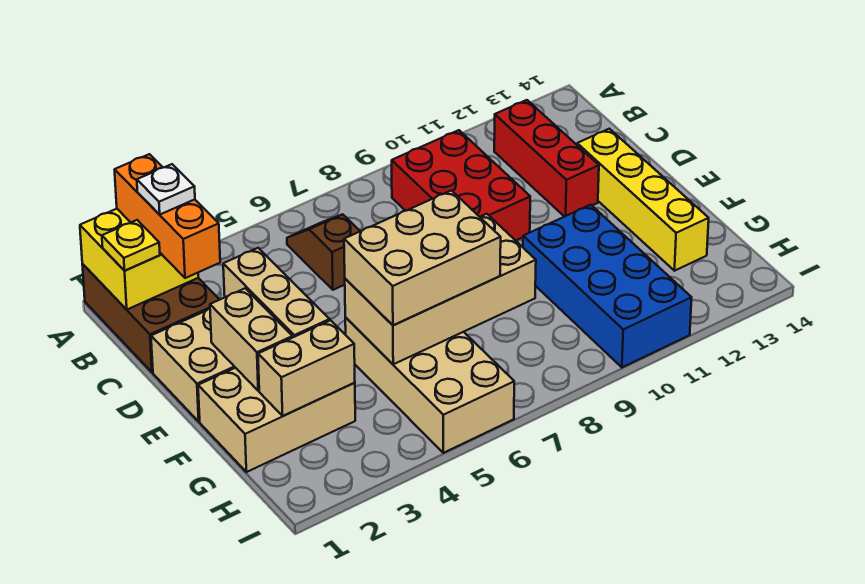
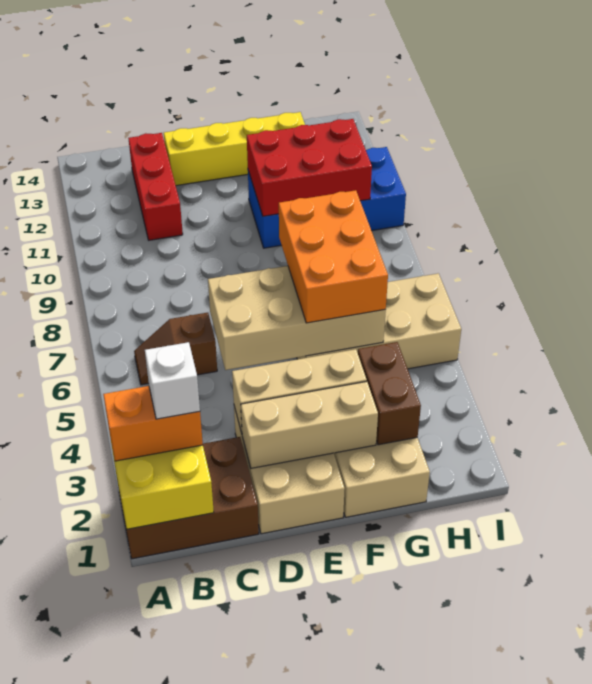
orange brick A2:C2 level 3 -> orange brick A2:B2 level 3
yellow plate B1 level 3 -> none
white plate B2 level 4 -> white brick B2 level 4
red brick B9:D10 level 1 -> red brick F10:H11 level 2
red brick B12:D12 level 1 -> red brick C11:C13 level 1
tan brick E2:F2 level 2 -> tan brick D2:F2 level 2
tan brick F5:G8 level 2 -> tan brick D5:G6 level 2
tan brick F5:G7 level 3 -> orange brick F5:G7 level 3
tan brick G2:G3 level 2 -> brown brick G2:G3 level 2

